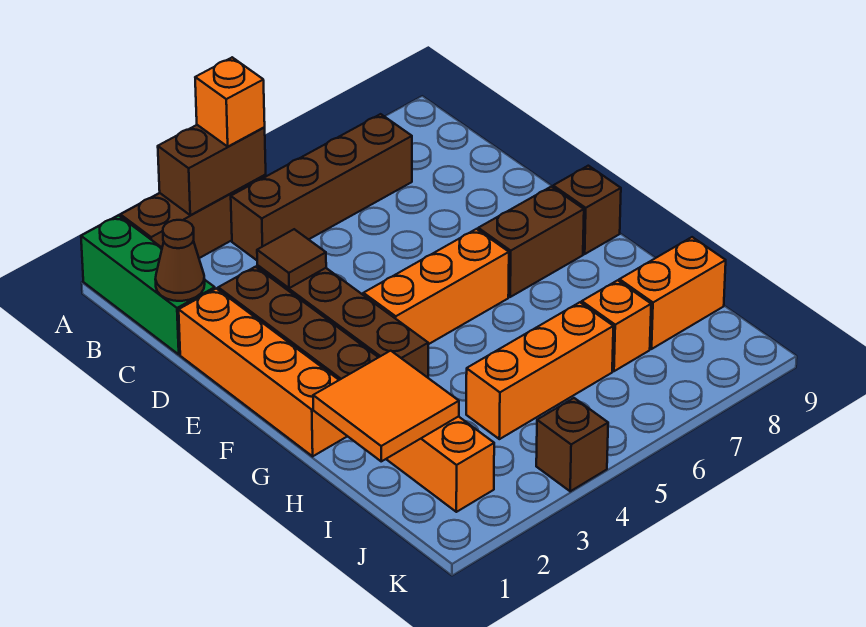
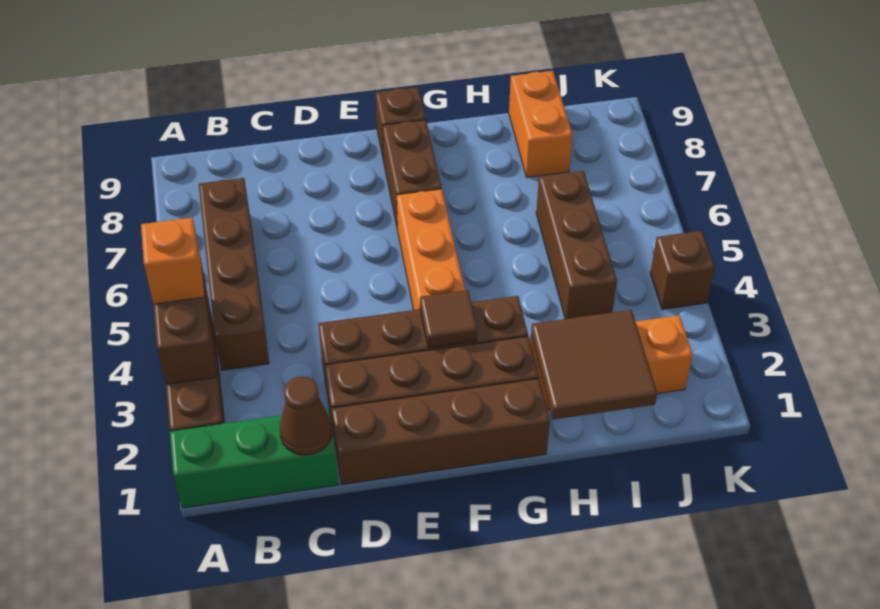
orange brick D1:G1 level 1 -> brown brick D1:G1 level 1
brown tile D3 level 2 -> brown tile F3 level 2
orange tile H1:I2 level 2 -> brown tile H1:I2 level 2
orange brick I4:I6 level 1 -> brown brick I4:I6 level 1
orange brick I7 level 1 -> none

